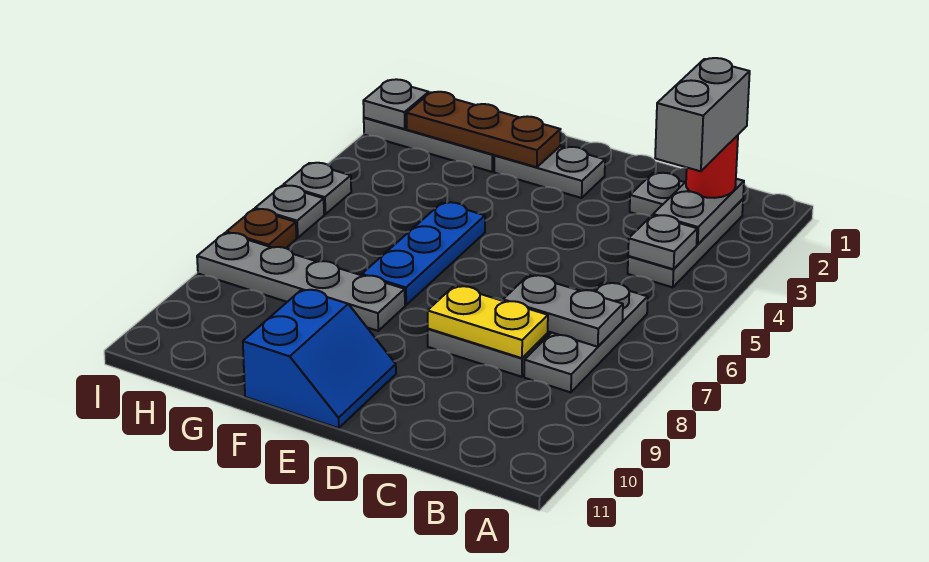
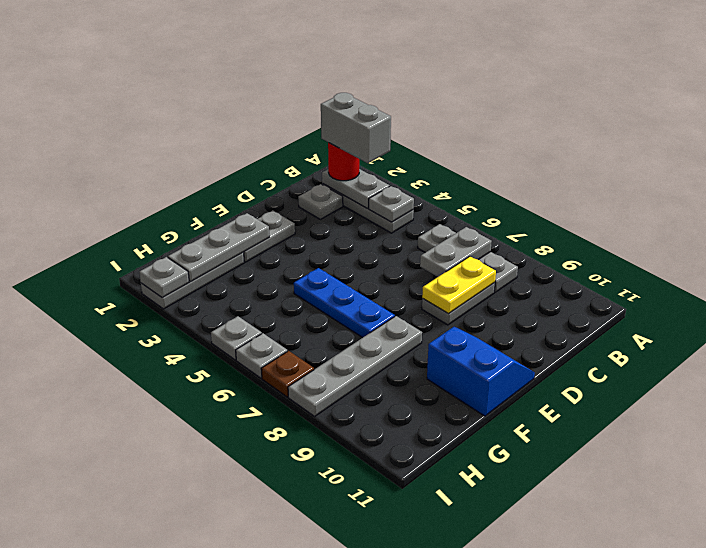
brown plate F2:H2 level 2 -> grey plate F2:H2 level 2

